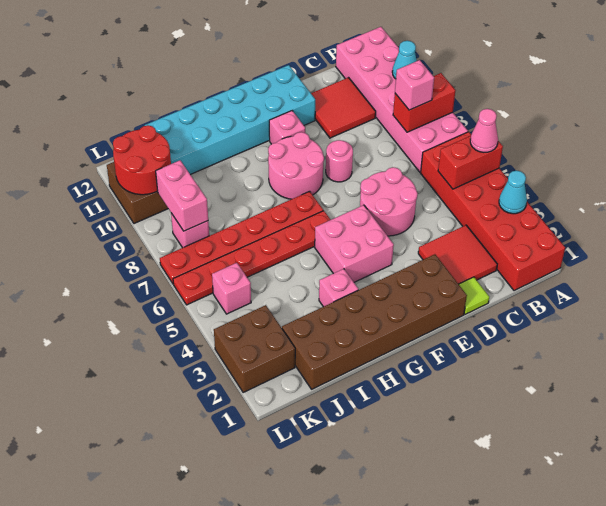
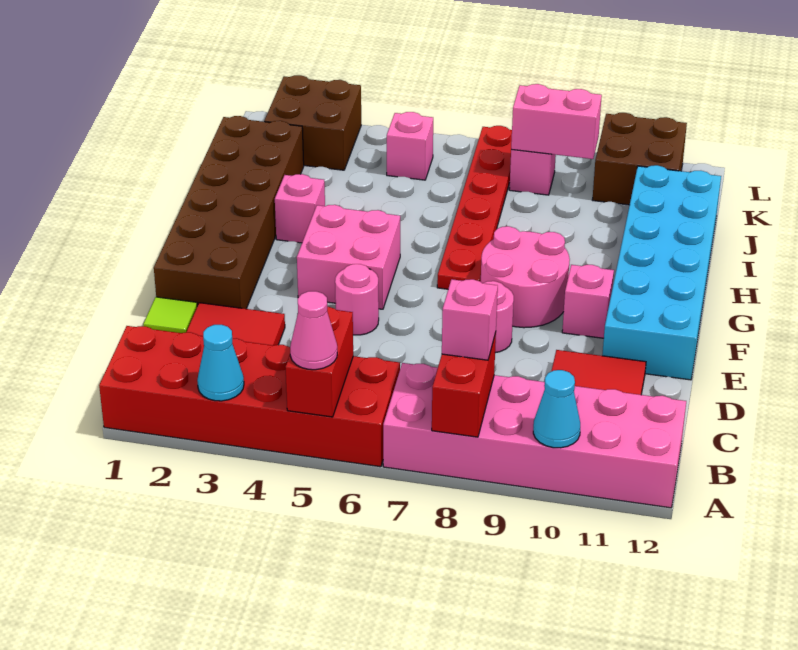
pink round brick D5:E6 level 1 -> pink round brick E5 level 1
red plate G6:L6 level 1 -> none
red round brick K10:L11 level 2 -> none

